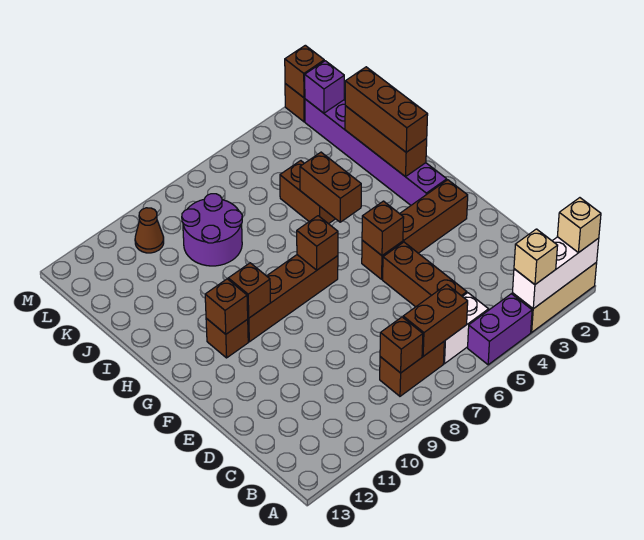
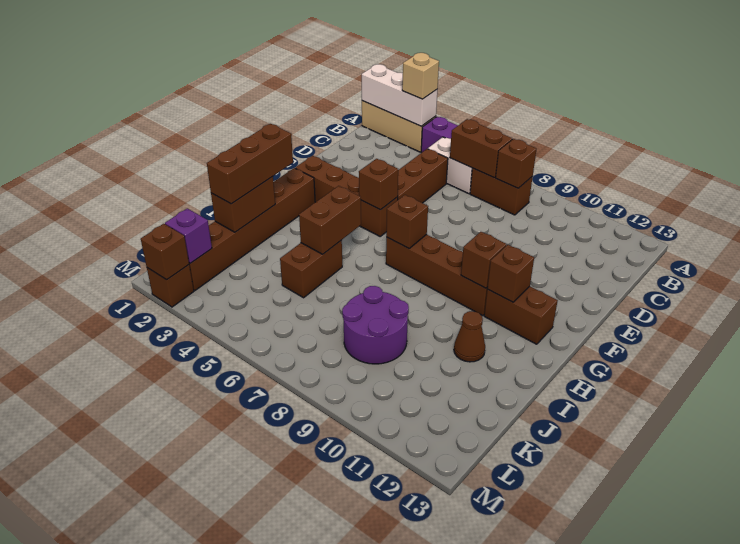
tan brick A1 level 3 -> none
purple brick G2:L2 level 1 -> brown brick G2:L2 level 1
brown brick G11 level 1 -> brown brick G11:G12 level 1
brown brick H2:J2 level 2 -> brown brick I2:J2 level 2
brown cone L10 level 1 -> brown cone I11 level 1

